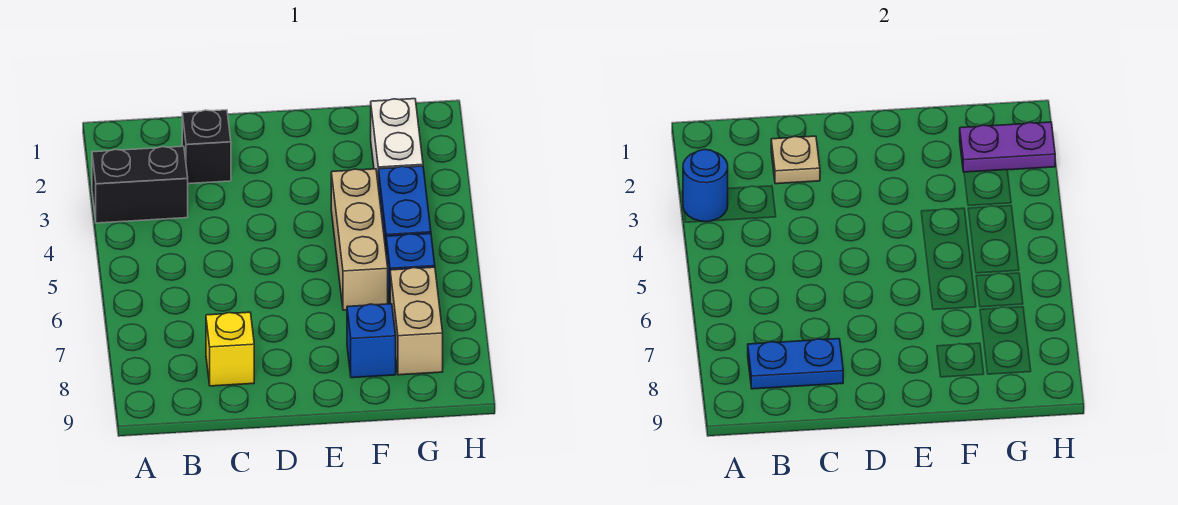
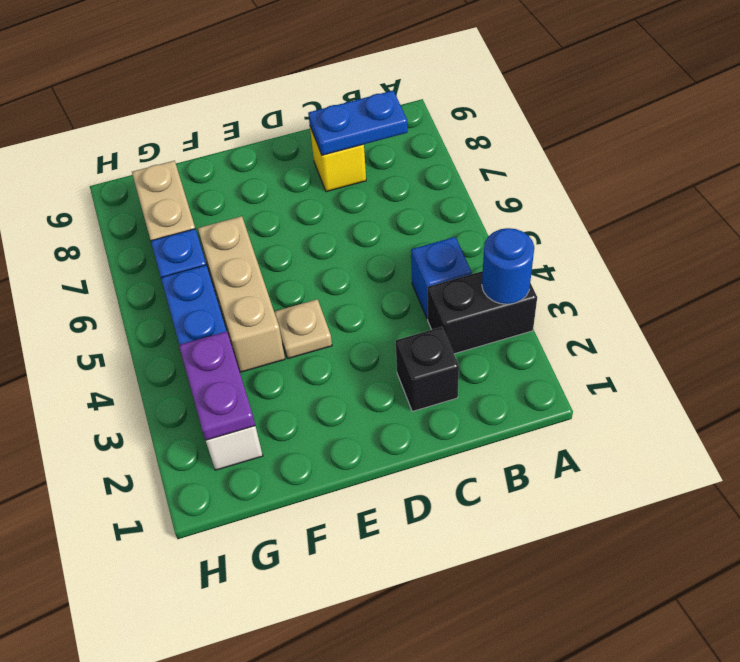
tan plate C2 level 2 -> tan plate E4 level 1
blue brick F8 level 1 -> blue brick B4 level 1
purple plate G2:H2 level 2 -> purple plate G2:G3 level 2

